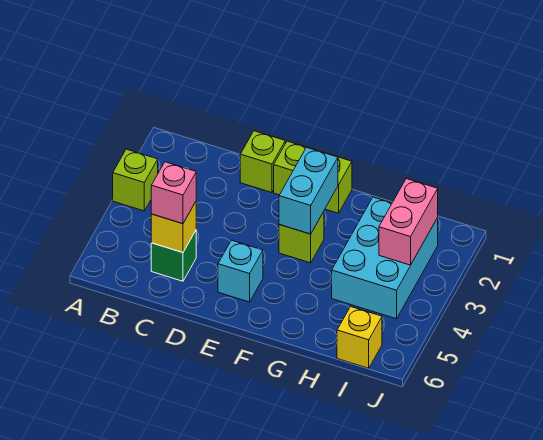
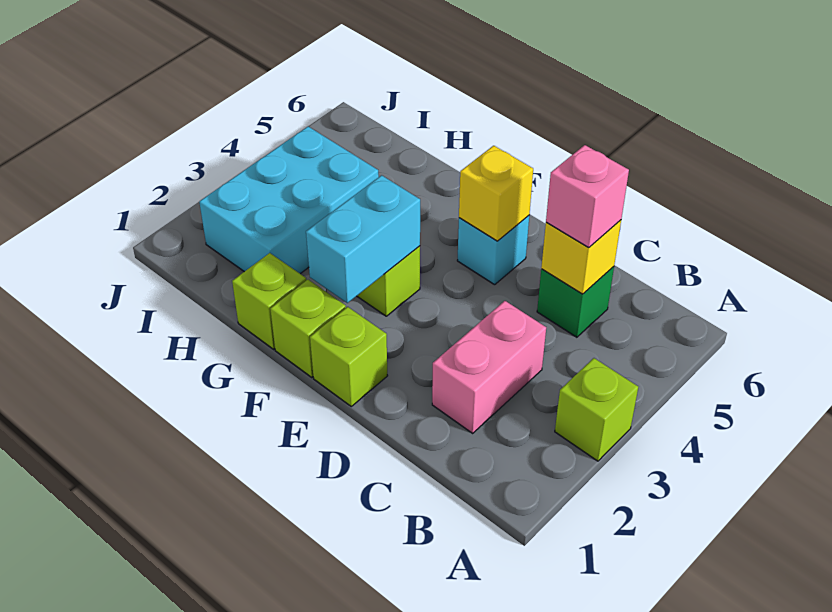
lime brick D1 level 1 -> lime brick G1 level 1
pink brick I2:I3 level 2 -> pink brick C2:C3 level 1
yellow brick I6 level 1 -> yellow brick E5 level 2

